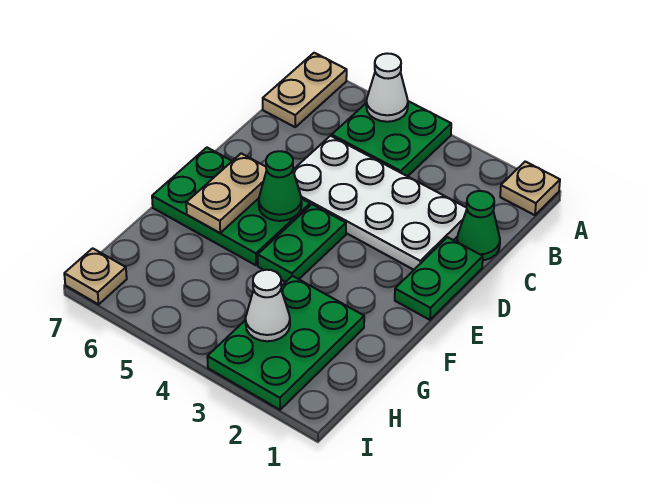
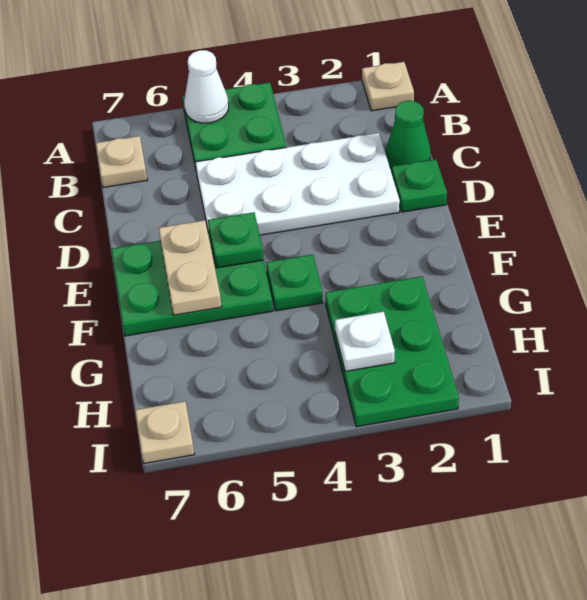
tan plate A7:B7 level 1 -> tan plate B7 level 1
green plate D1:E1 level 1 -> green plate D1 level 1
green plate E4:F4 level 1 -> green plate F4 level 1
green cone E5 level 2 -> green plate E5 level 2
white cone H3 level 2 -> white plate H3 level 2

